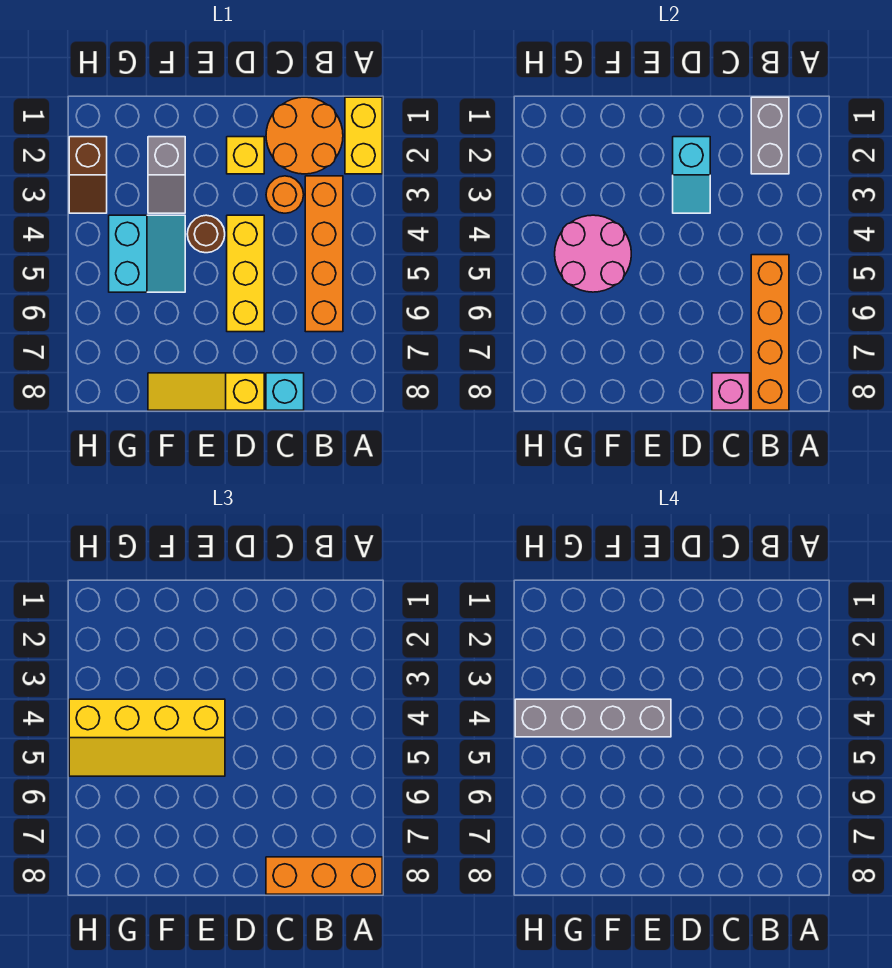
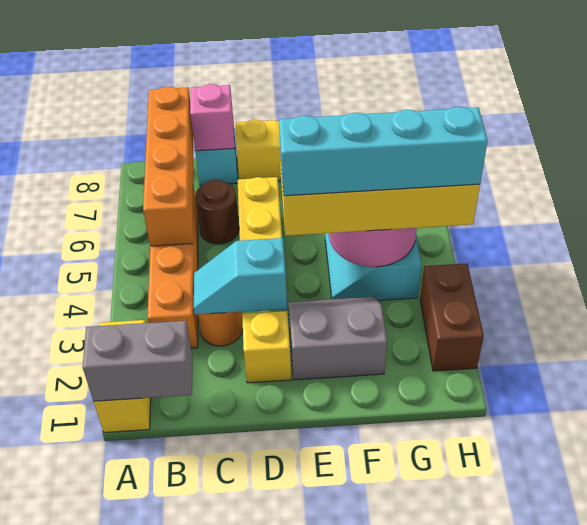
orange brick A8:C8 level 3 -> none
orange round brick B1:C2 level 1 -> none
grey brick B1:B2 level 2 -> grey brick A1:B1 level 2
cyan slope D2:D3 level 2 top 2 -> cyan slope C3:D3 level 2 top D
brown round brick E4 level 1 -> brown round brick C6 level 1
grey brick E4:H4 level 4 -> cyan brick E4:H4 level 4
grey slope F2:F3 level 1 top 2 -> grey slope E2:F3 level 1 top 2
brown slope H2:H3 level 1 top 2 -> brown brick H2:H3 level 1

